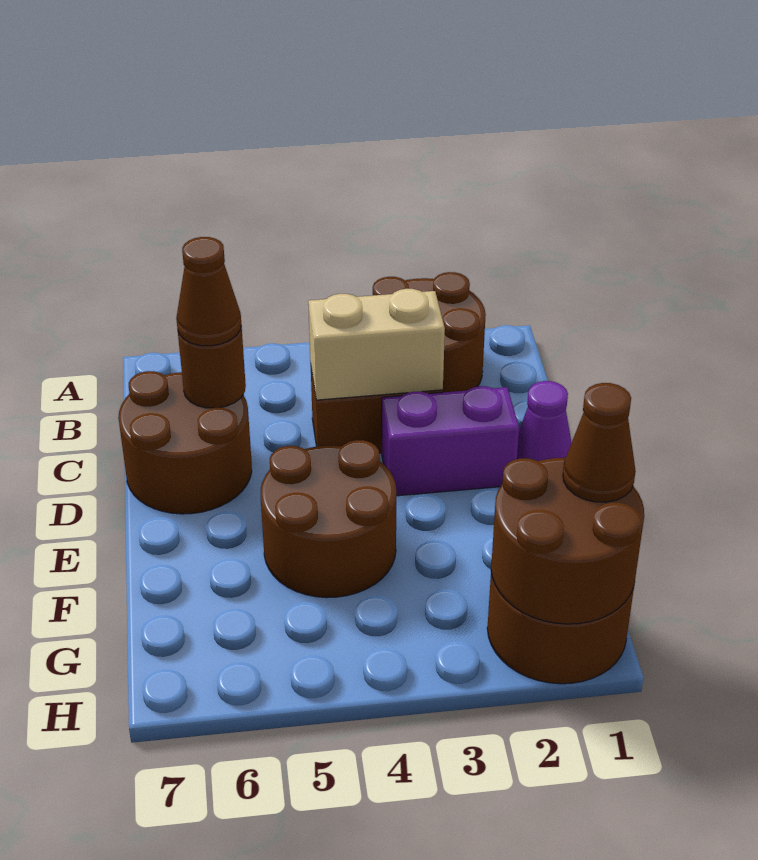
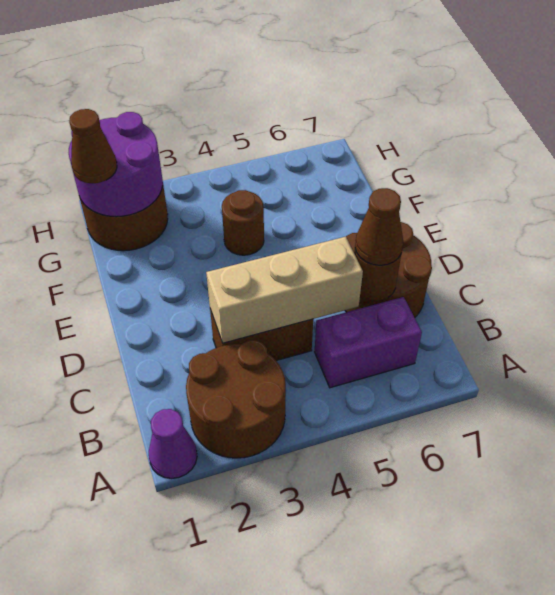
tan brick C3:C4 level 2 -> tan brick C3:C5 level 2
purple cone D1 level 1 -> purple cone A1 level 1
purple brick D2:D3 level 1 -> purple brick B5:B6 level 1
brown round brick E4:F5 level 1 -> brown round brick F4 level 1
brown round brick G1:H2 level 2 -> purple round brick G1:H2 level 2

